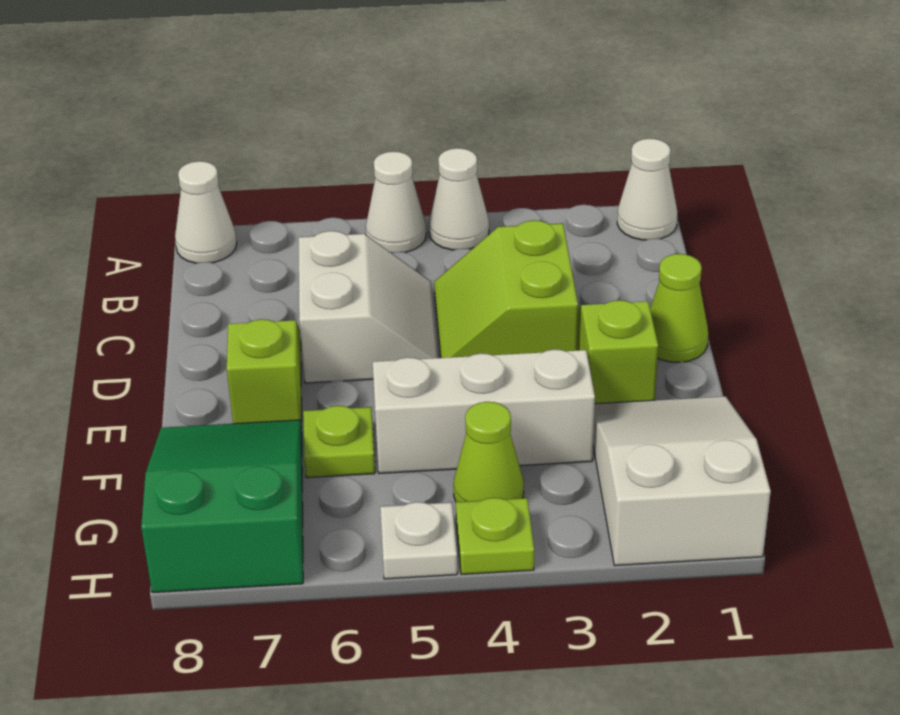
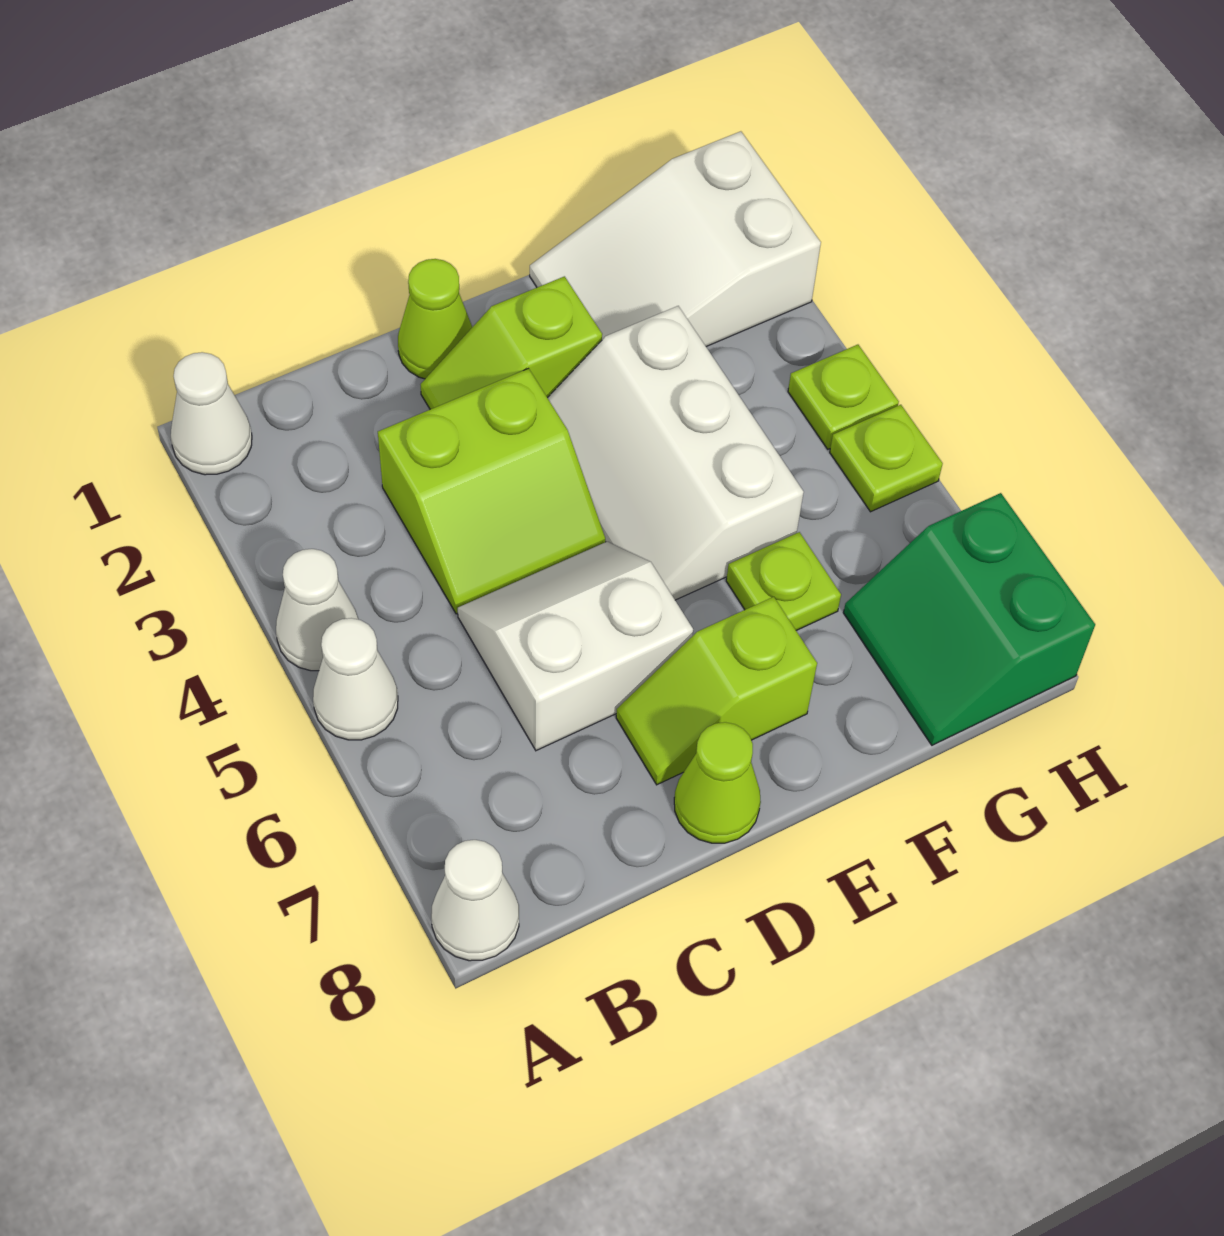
green slope F7:H8 level 1 top H -> green slope G7:H8 level 1 top H
lime cone G4 level 1 -> lime cone D8 level 1
white plate H5 level 1 -> lime plate H5 level 1

